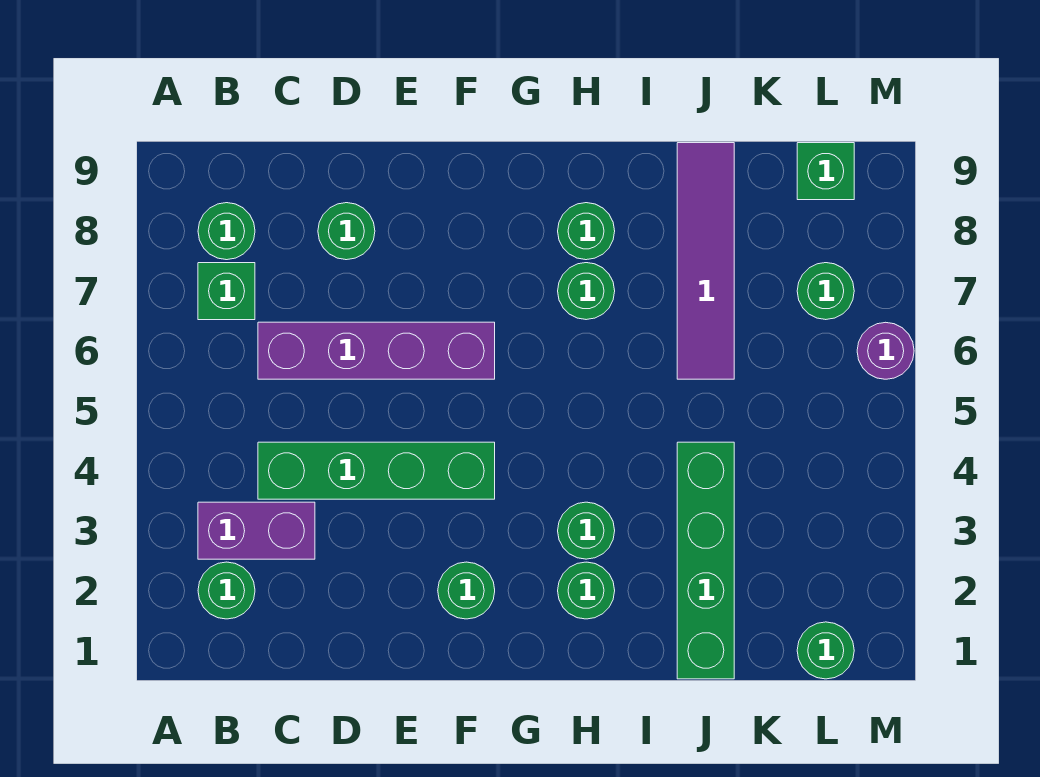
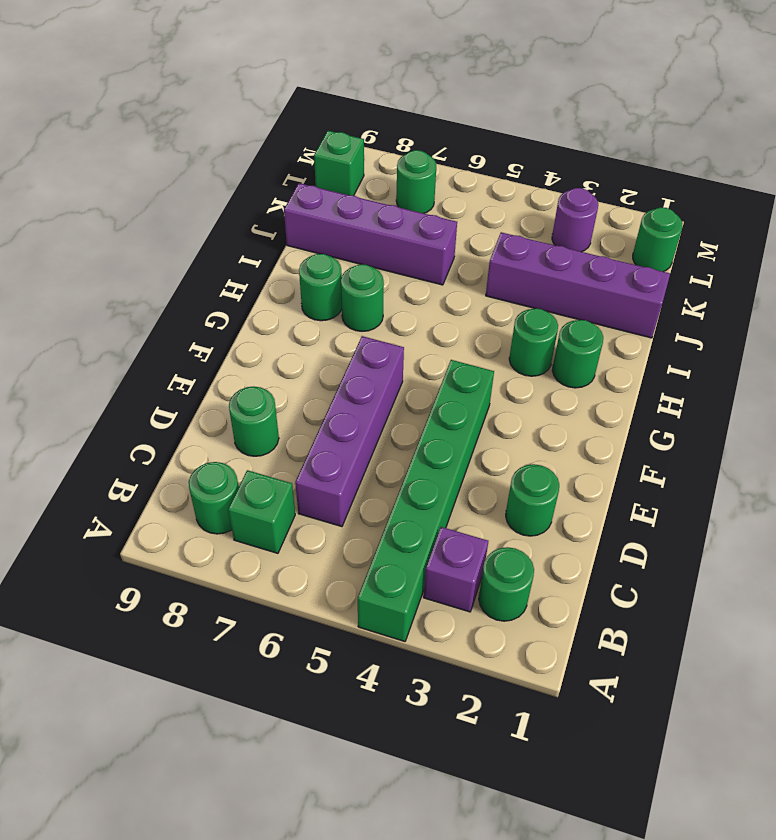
purple brick B3:C3 level 1 -> purple brick B3 level 1
green brick C4:F4 level 1 -> green brick A4:F4 level 1
green round brick F2 level 1 -> green round brick D2 level 1
green brick J1:J4 level 1 -> purple brick J1:J4 level 1
purple tile J6:J9 level 1 -> purple brick J6:J9 level 1
purple round brick M6 level 1 -> purple round brick L3 level 1

